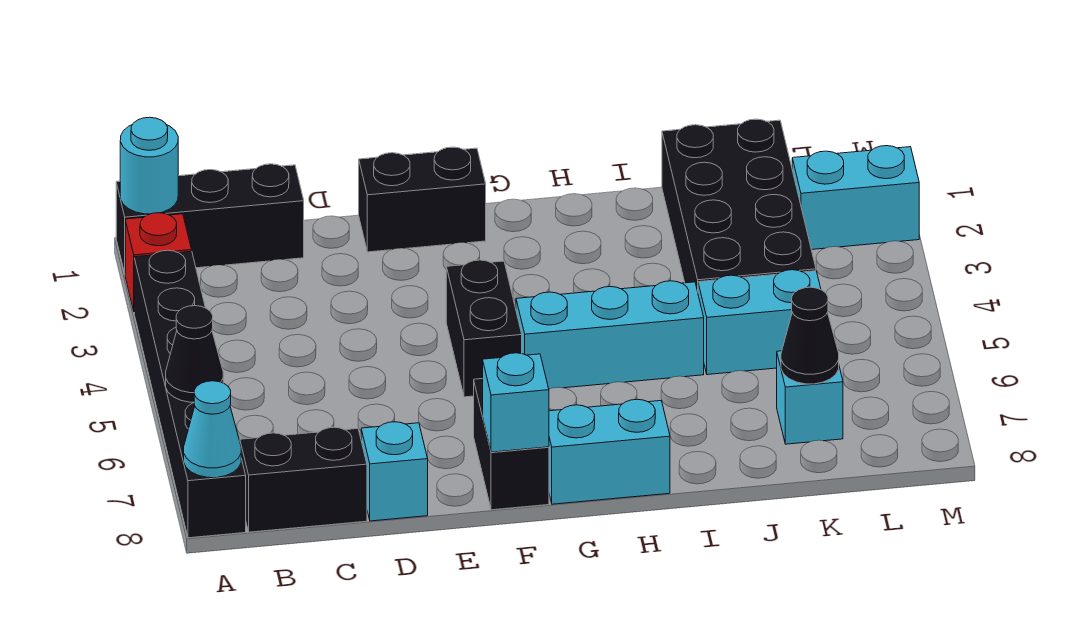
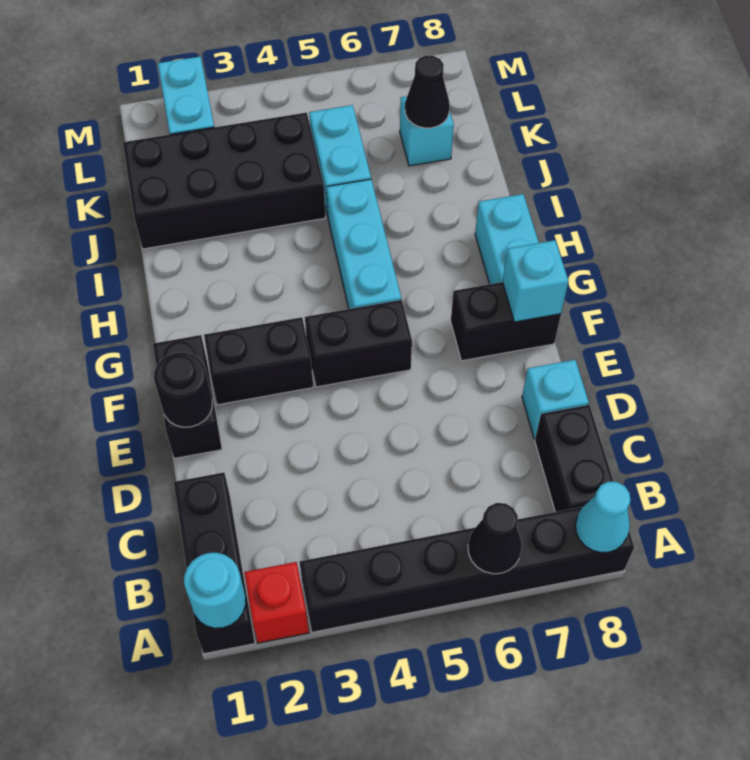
none -> black round brick E1 level 2
none -> black brick F2:F3 level 1

